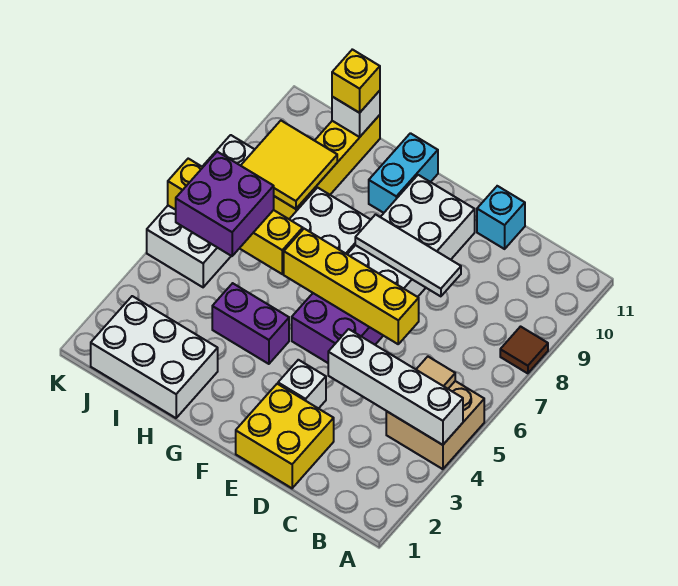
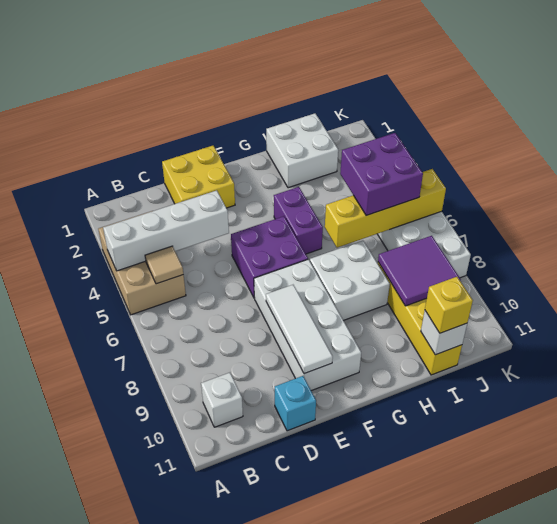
tan brick A4:B5 level 1 -> tan brick A3:B5 level 1
brown tile A8 level 1 -> none
yellow brick D6:G6 level 2 -> none
white tile D8:F8 level 2 -> white tile E8:E10 level 2
white brick E3 level 1 -> white brick B10 level 1
purple brick G4:H4 level 1 -> purple brick G4:G5 level 1
cyan brick G10:G11 level 1 -> none
white brick H1:J2 level 1 -> white brick H1:I2 level 1
yellow tile I8:J9 level 2 -> purple tile I8:J9 level 2

